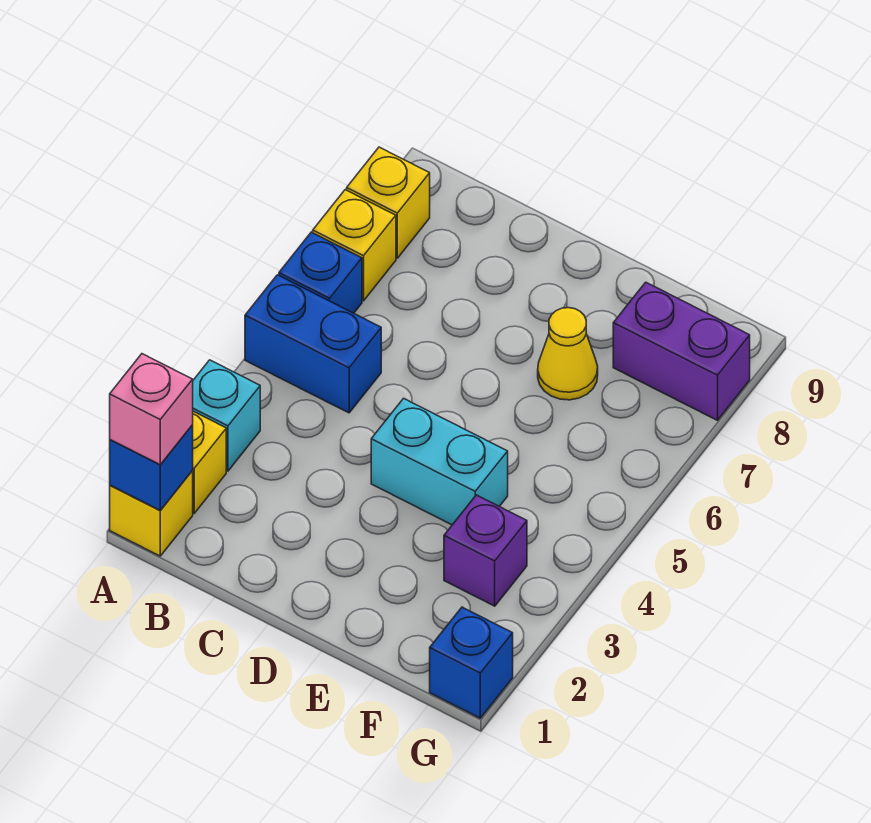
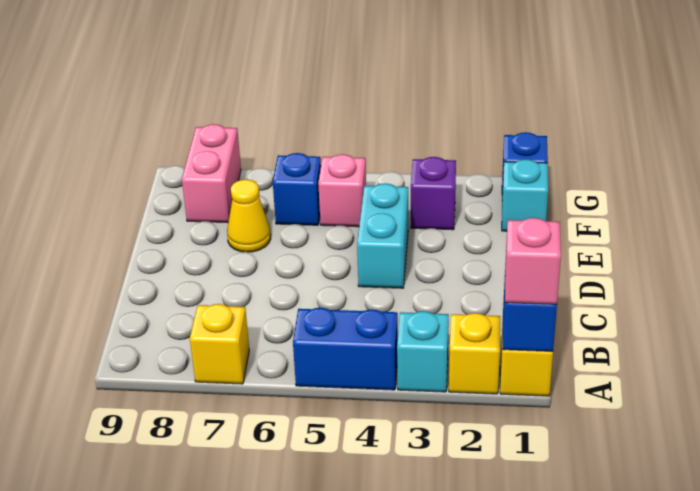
blue brick A5:B5 level 1 -> blue brick A4:A5 level 1
blue brick A6 level 1 -> blue brick F6 level 1
yellow brick A8 level 1 -> none
none -> cyan brick F1 level 1
none -> pink brick F5 level 1
purple brick F8:G8 level 1 -> pink brick F8:G8 level 1

